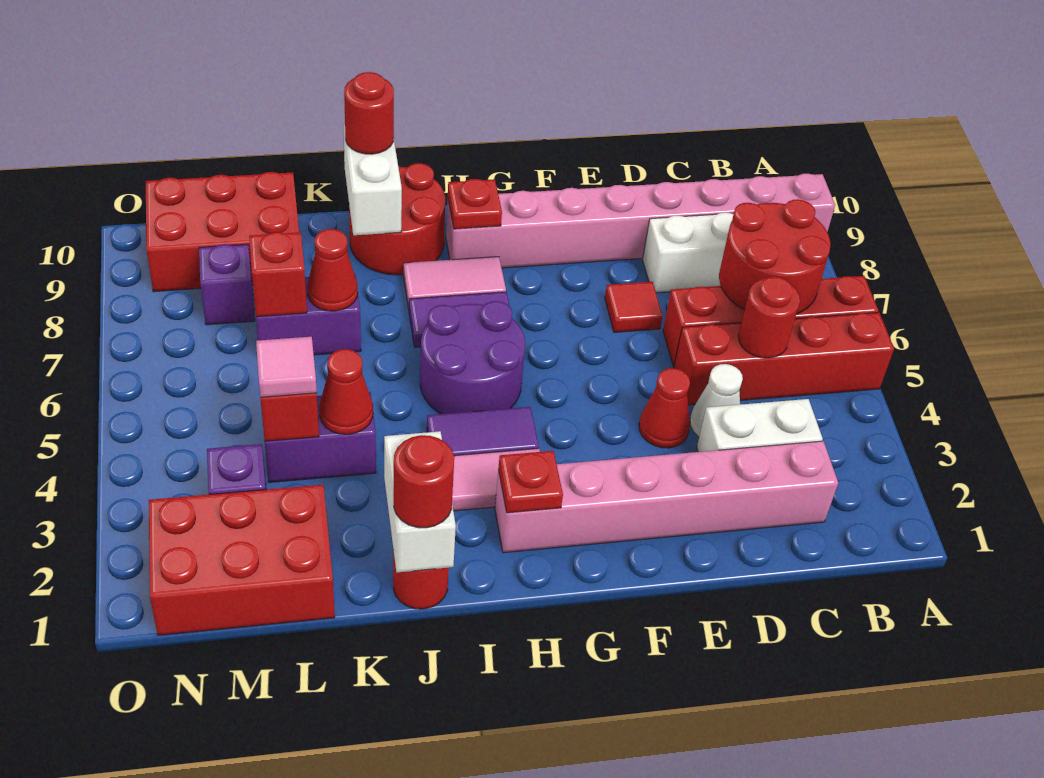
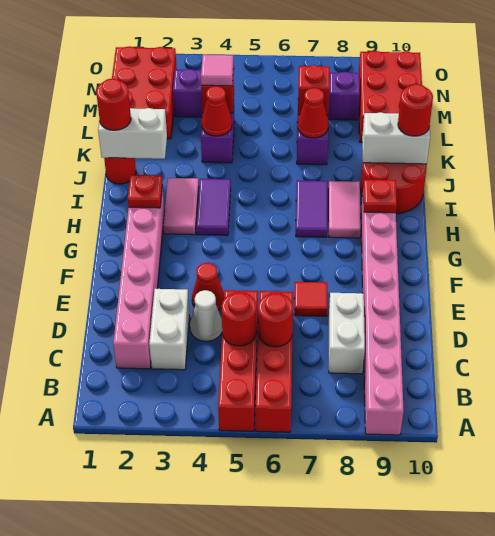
red round brick B6:C7 level 2 -> red round brick C6 level 2
purple round brick H5:I6 level 1 -> none

